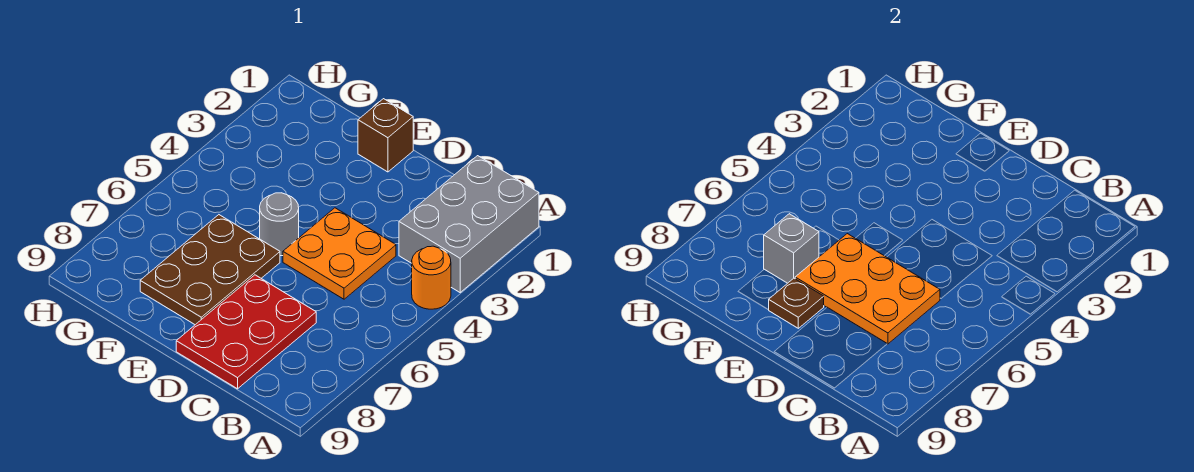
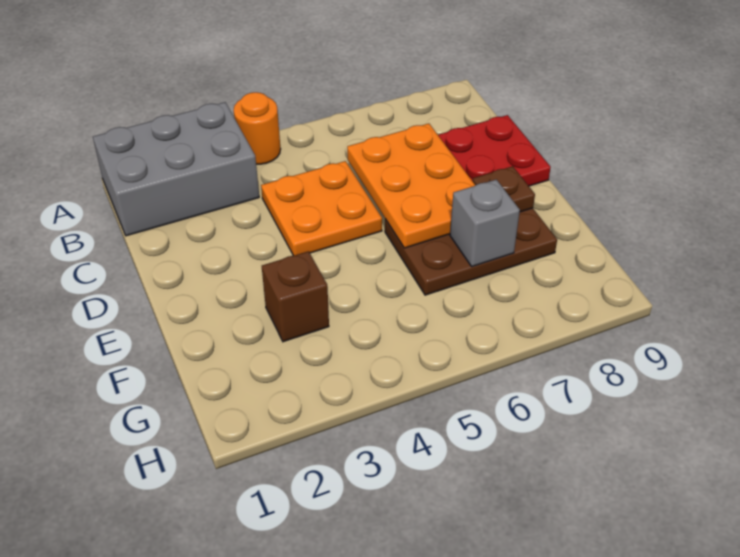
brown brick E1 level 1 -> brown brick F3 level 1
grey round brick E5 level 1 -> none

